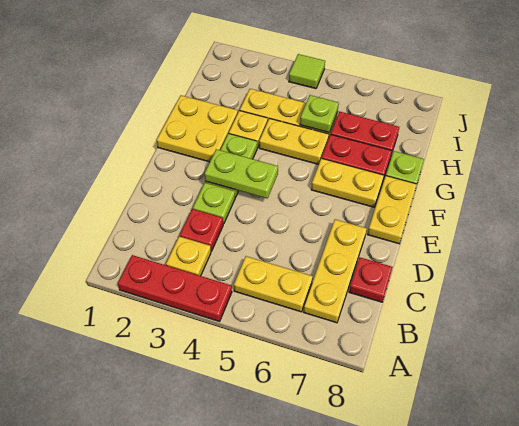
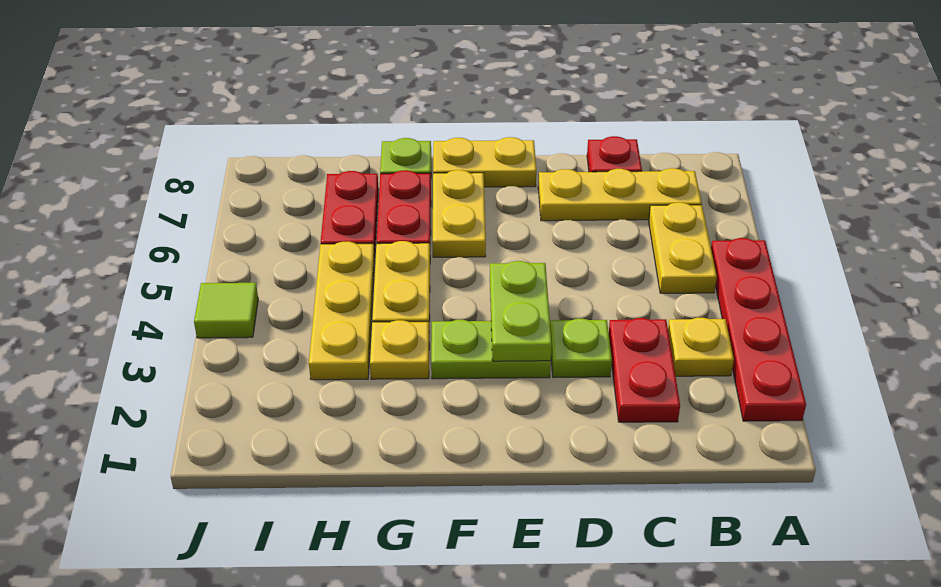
red plate A2:A4 level 1 -> red plate A2:A5 level 1
red plate C3 level 1 -> red plate C2:C3 level 1
yellow plate F1:G2 level 1 -> none
lime plate H5 level 2 -> none

